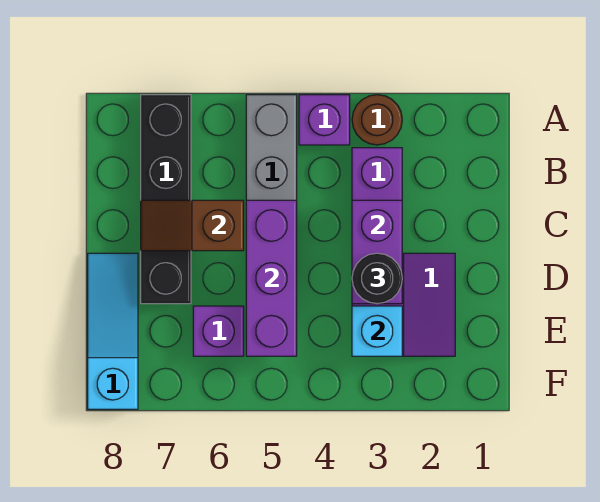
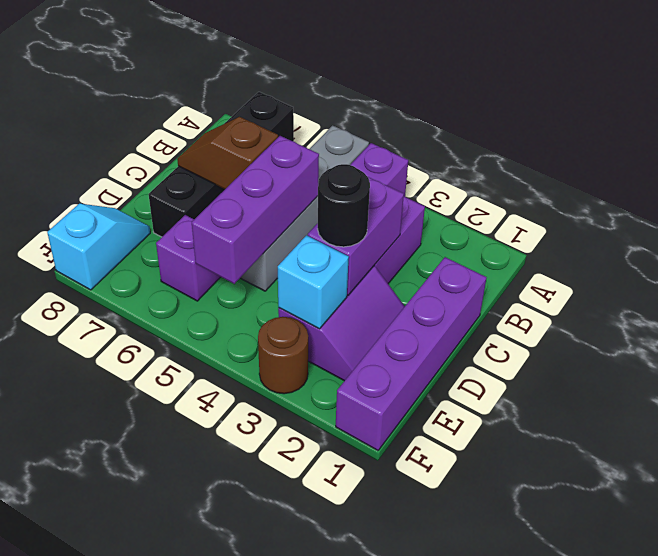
brown round brick A3 level 1 -> brown round brick F3 level 1
none -> purple brick C1:F1 level 1
cyan slope D8:F8 level 1 top F -> cyan slope E8:F8 level 1 top F

